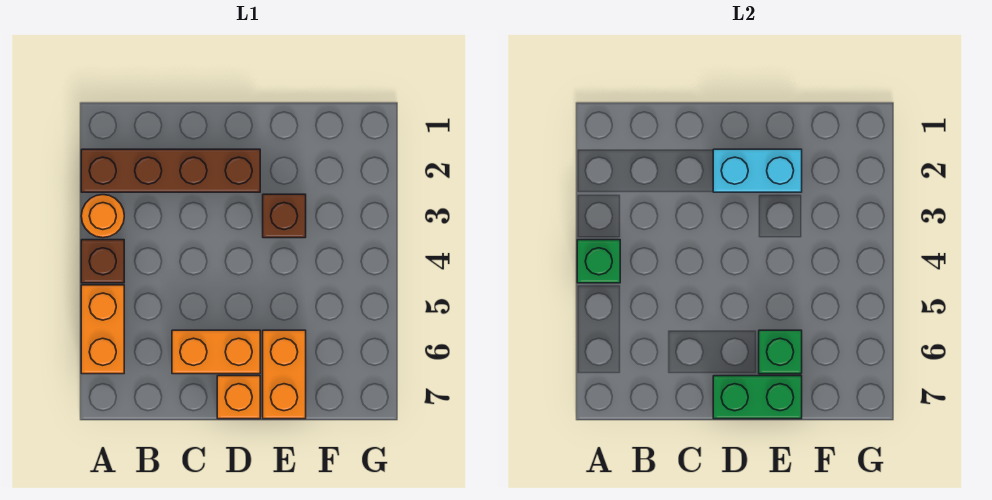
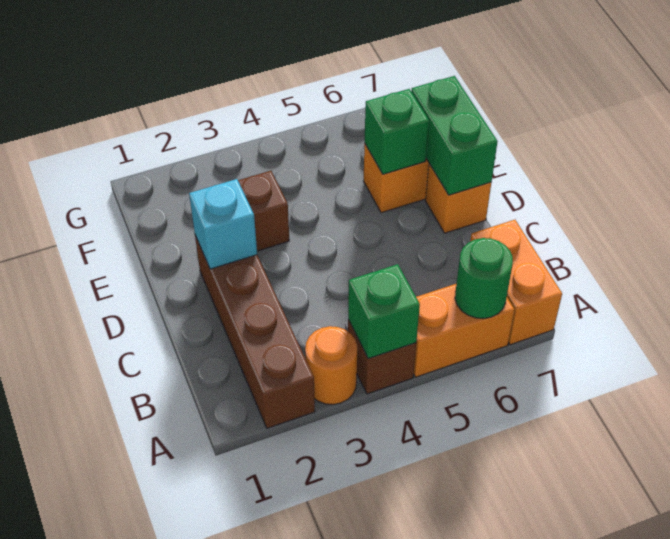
none -> green round brick A6 level 2
orange brick C6:D6 level 1 -> orange brick A7:B7 level 1
cyan brick D2:E2 level 2 -> cyan brick D2 level 2

